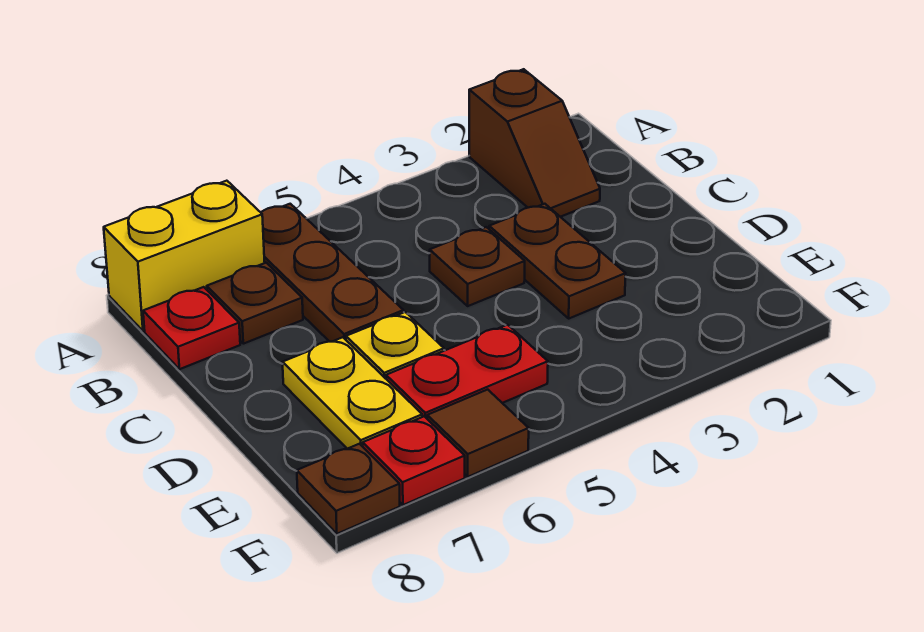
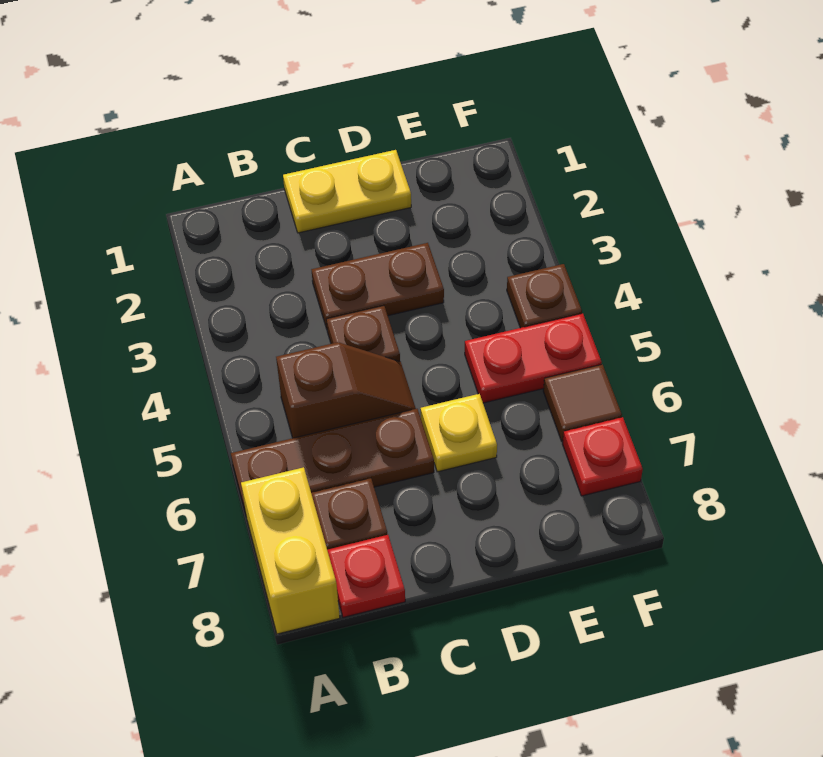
brown slope A2:B2 level 1 top A -> brown slope B5:C5 level 1 top B
yellow plate D7:E7 level 1 -> yellow plate C1:D1 level 1
red plate E5:E6 level 1 -> red plate E5:F5 level 1
brown plate F8 level 1 -> brown plate F4 level 1

